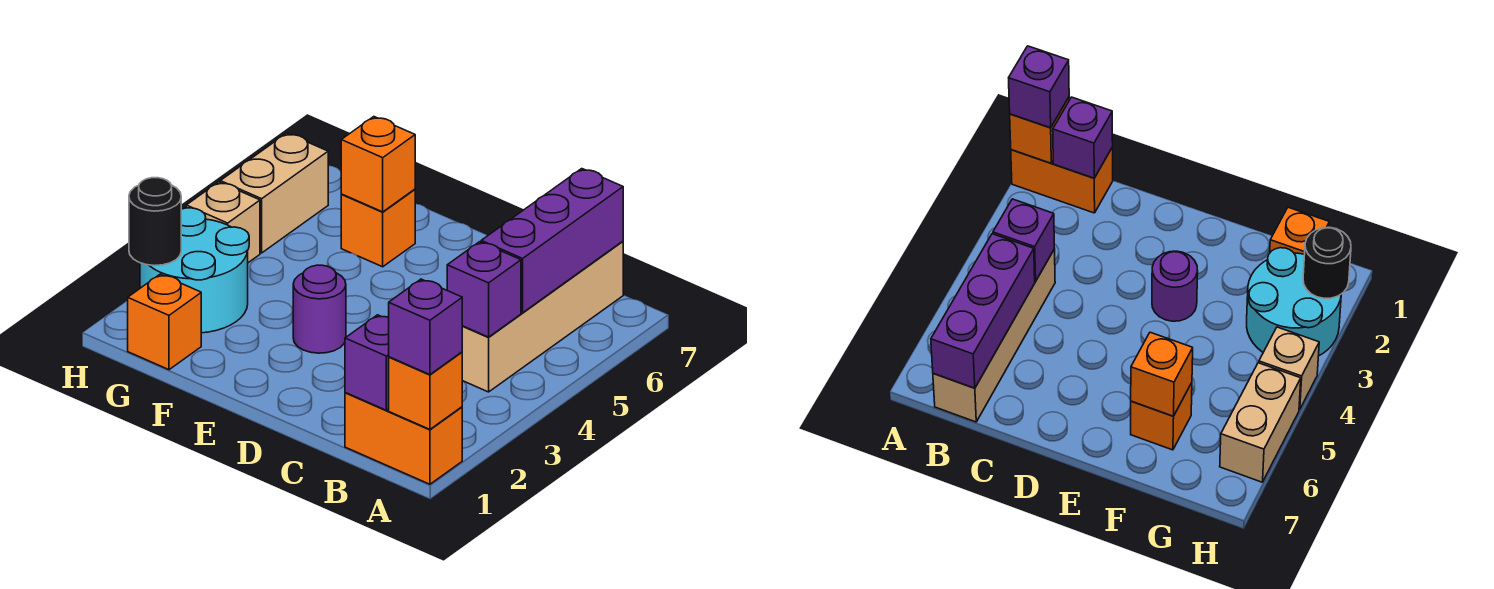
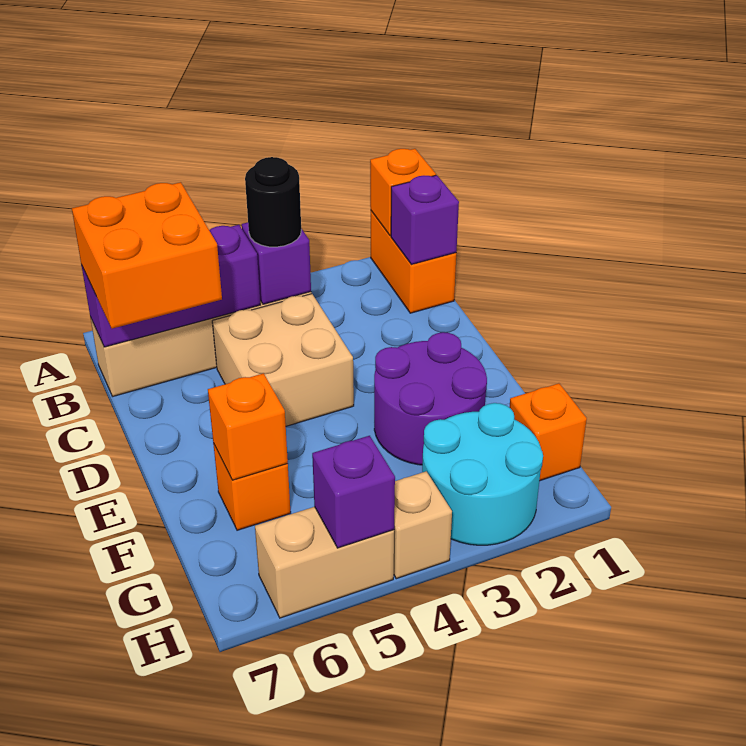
purple brick A1 level 3 -> purple brick H5 level 2
none -> orange brick B6:C7 level 3
none -> tan brick C4:D5 level 1
purple round brick E3 level 1 -> purple round brick E2:F3 level 1
black round brick H2 level 2 -> black round brick B4 level 3

